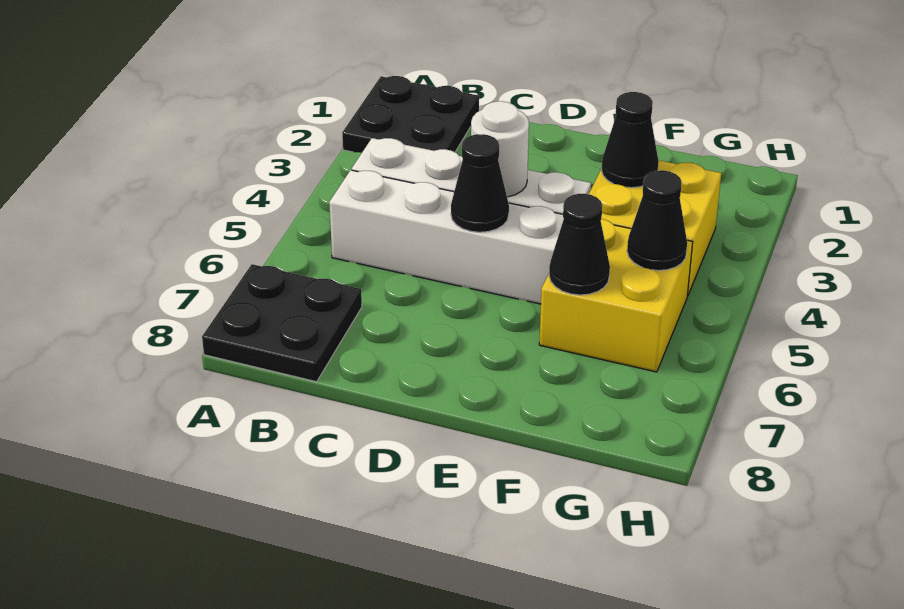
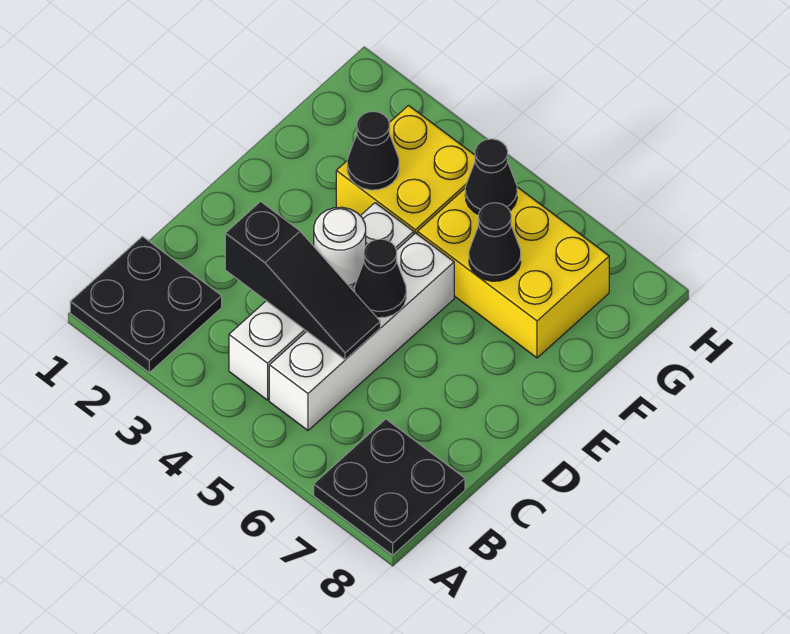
none -> black slope C3:C5 level 2 top 3
yellow brick F5:G6 level 1 -> yellow brick F5:G7 level 1

